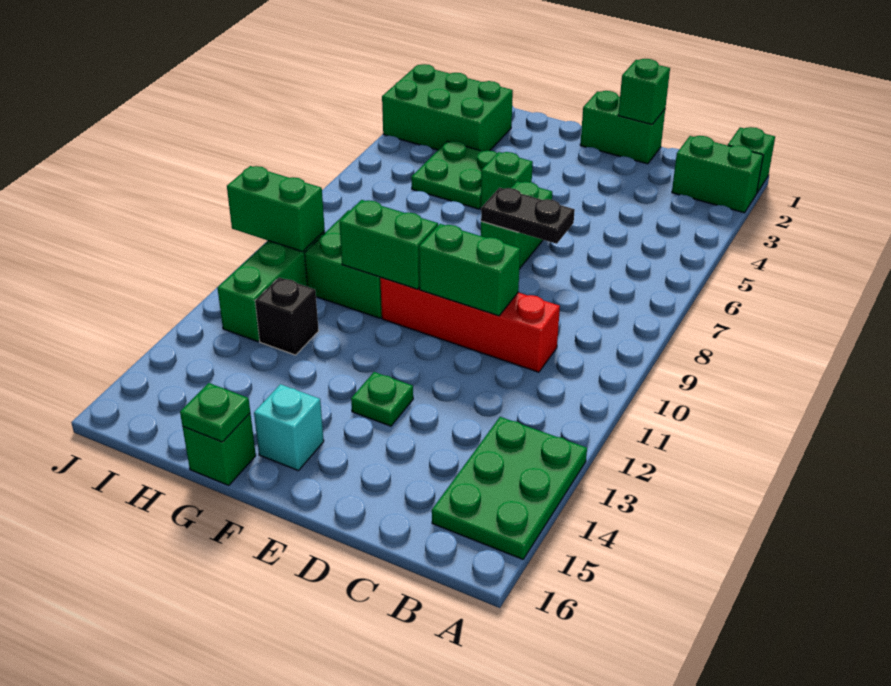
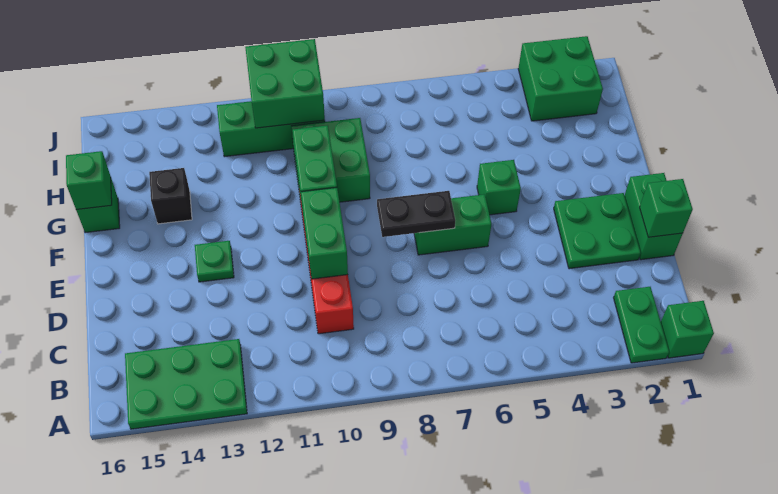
green brick A2:B2 level 1 -> green plate A2:B2 level 1
black plate D7:E7 level 2 -> black plate E7:E8 level 2
cyan brick F15 level 1 -> none
green plate G4:H5 level 1 -> green plate D2:E3 level 1
green plate G16 level 2 -> green brick G16 level 2
green brick H2:J3 level 1 -> green brick I2:J3 level 1
black brick H12 level 1 -> black brick G14 level 1
green brick I10:J10 level 2 -> green brick I10:J11 level 2

